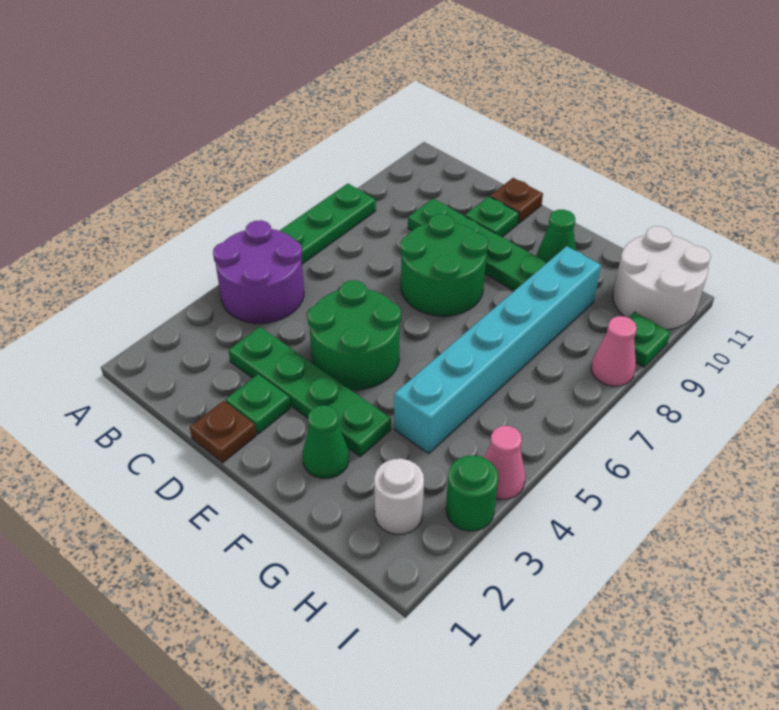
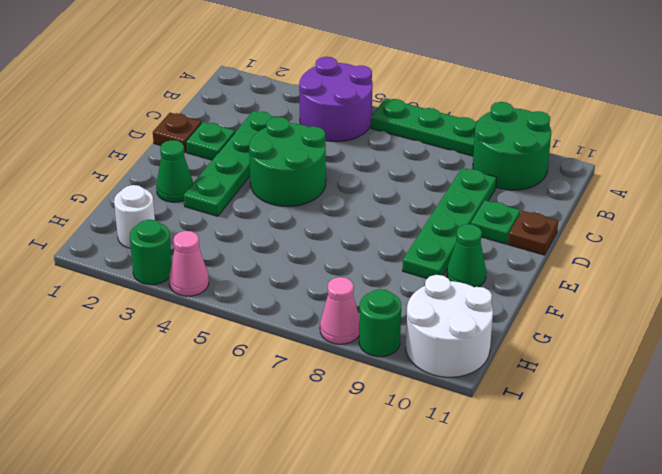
green round brick D7:E8 level 1 -> green round brick A9:B10 level 1
cyan brick G4:G9 level 1 -> none
green plate I9 level 1 -> green round brick I9 level 1

